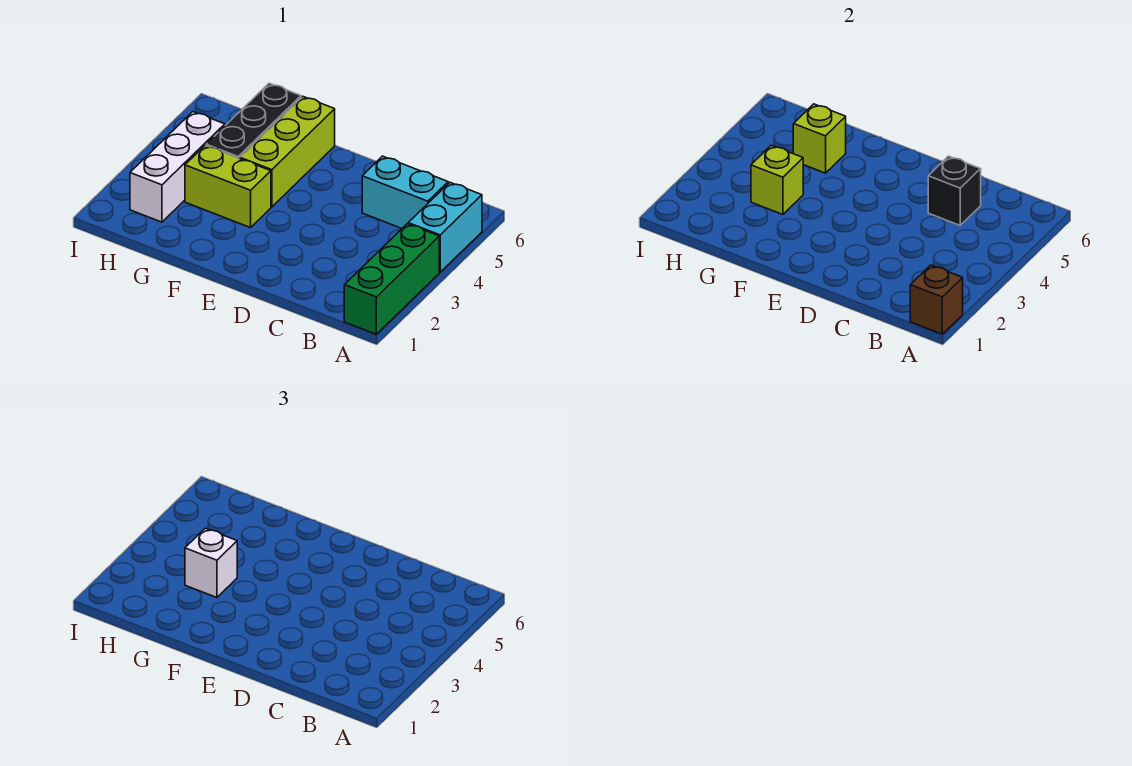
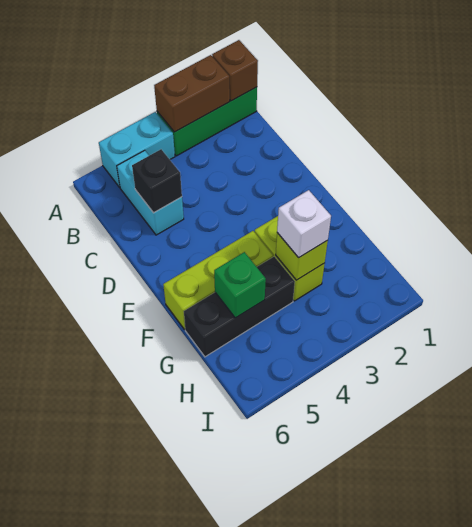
none -> brown brick A2:A3 level 2
lime brick G5 level 2 -> green brick G5 level 2
white brick H2:H4 level 1 -> none

